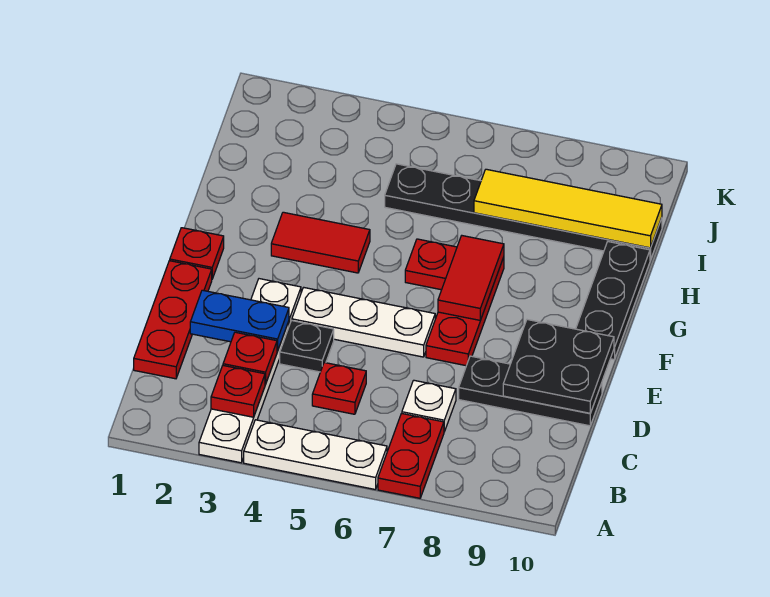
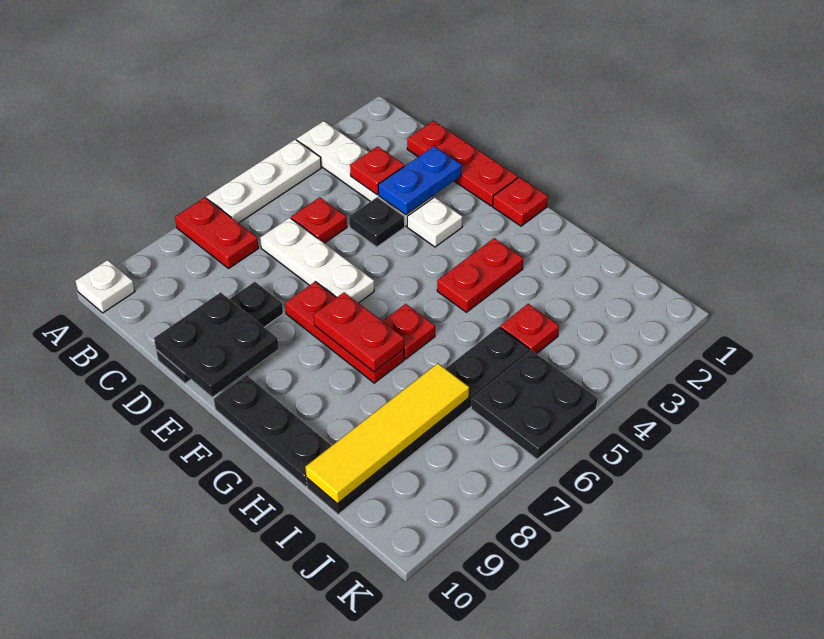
red plate B3 level 2 -> red plate I4 level 1
white plate C7 level 1 -> white plate A10 level 1
white plate E4:E6 level 1 -> white plate C6:E6 level 1
red tile F7:G7 level 2 -> red plate F7:G7 level 2
red tile G3:G4 level 1 -> red plate G3:G4 level 1
none -> black plate J5:K6 level 1

